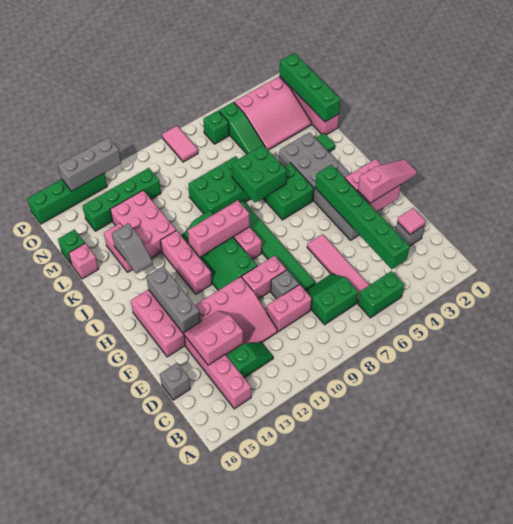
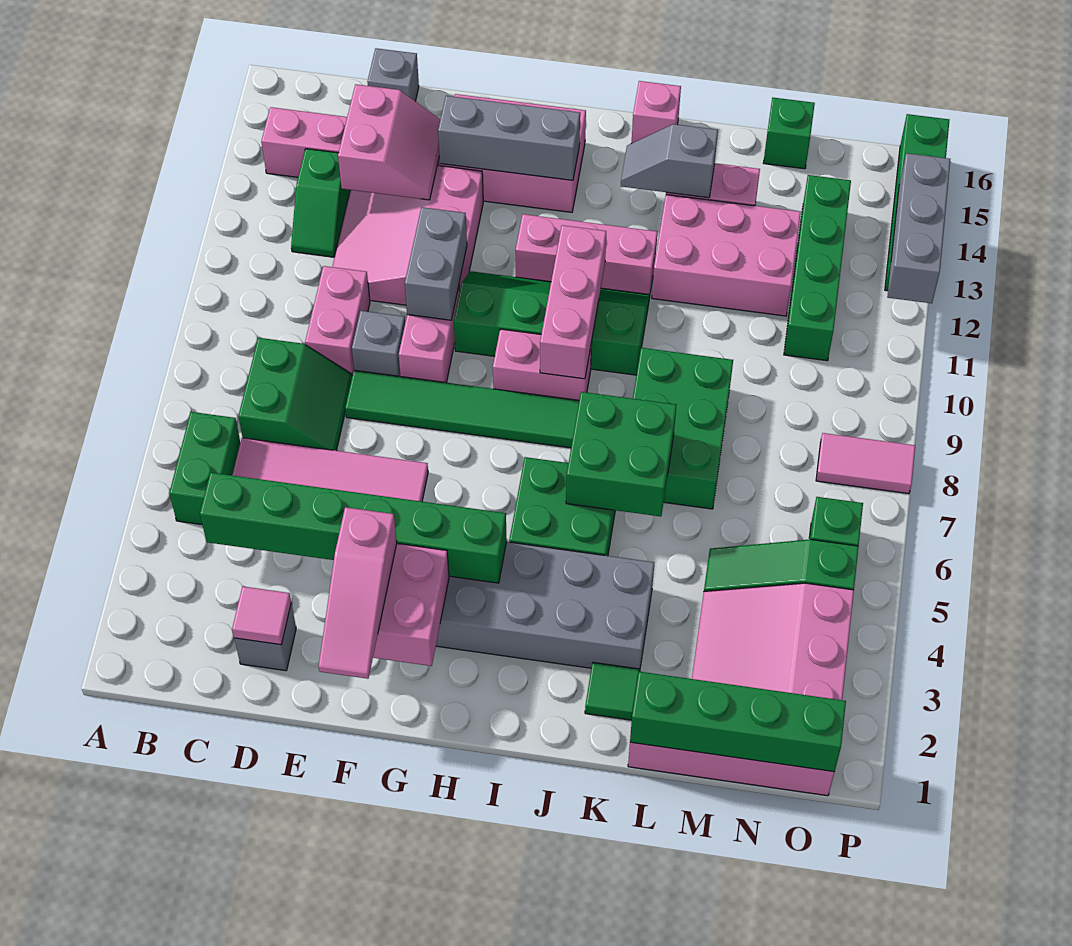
none -> grey brick F10:F11 level 2
pink brick L16 level 1 -> pink brick J16 level 1

